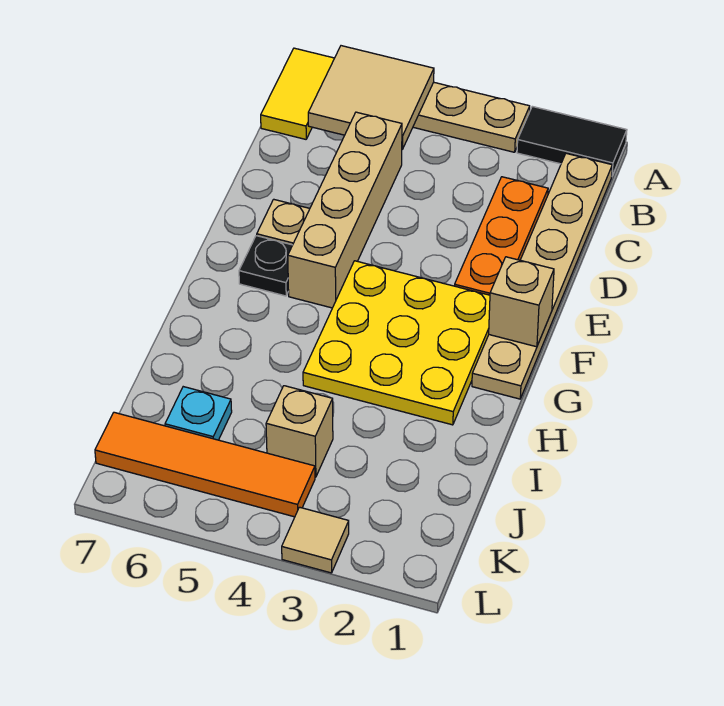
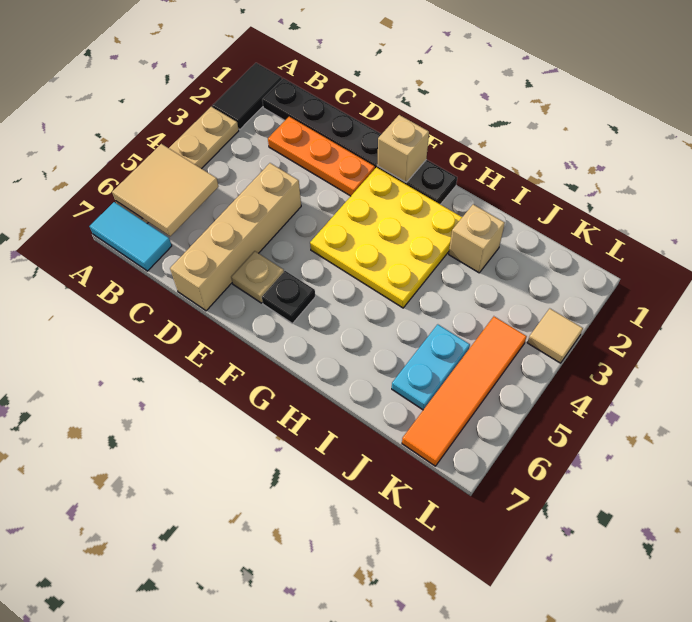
yellow tile A7:B7 level 1 -> cyan tile A7:B7 level 1
tan plate B1:G1 level 1 -> black plate B1:G1 level 1
tan brick C5:F5 level 1 -> tan brick D4:D7 level 1
tan brick J4 level 1 -> tan brick I2 level 1
cyan plate J6 level 1 -> cyan plate J5:J6 level 1

